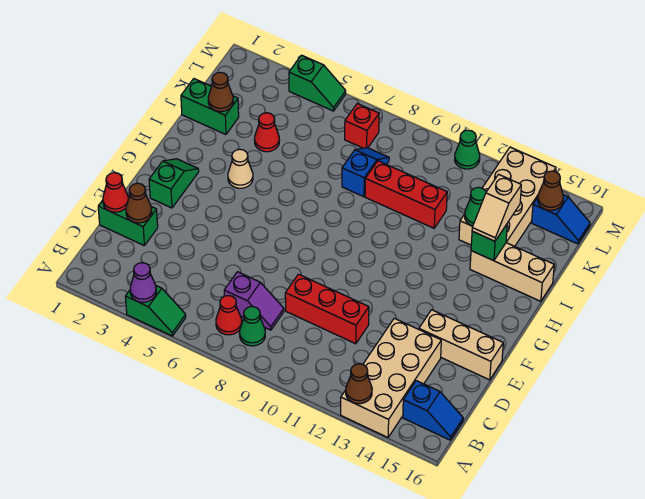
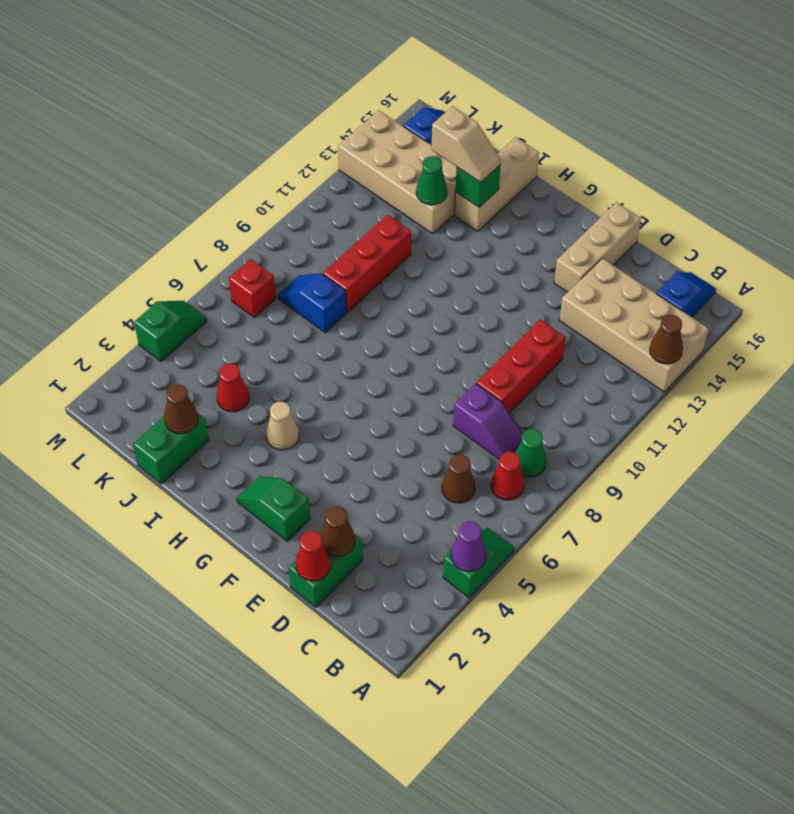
purple slope C7:C8 level 1 top 7 -> purple slope C8:D8 level 1 top D
brown cone L15 level 2 -> brown cone C6 level 1
green cone M11 level 1 -> none

